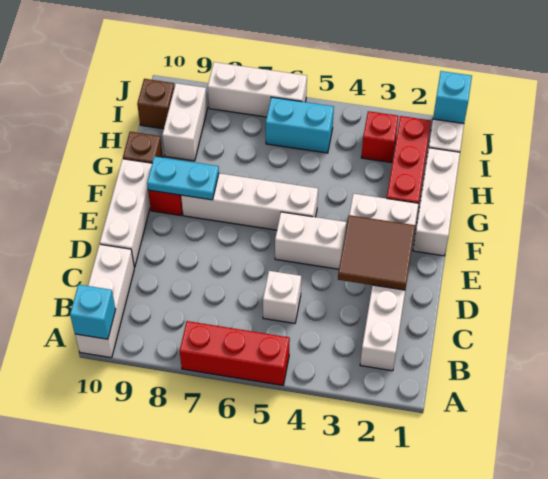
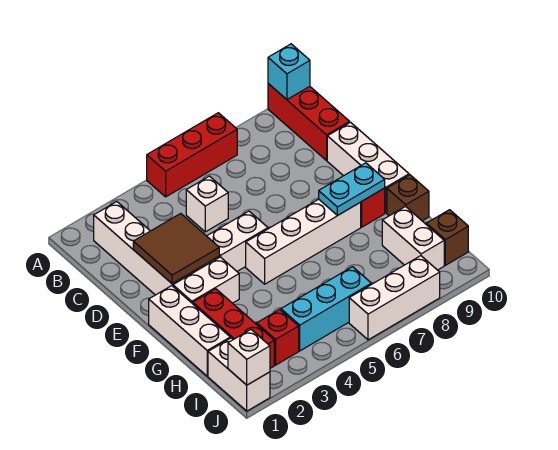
white brick A10:C10 level 1 -> red brick A10:C10 level 1
cyan brick I5:I6 level 1 -> cyan brick I4:I6 level 1
cyan brick J1 level 2 -> white brick J1 level 2

